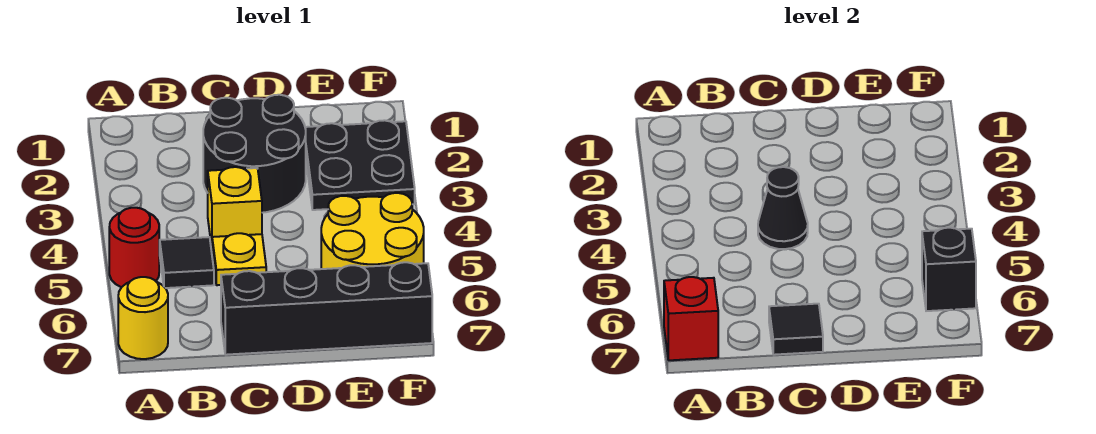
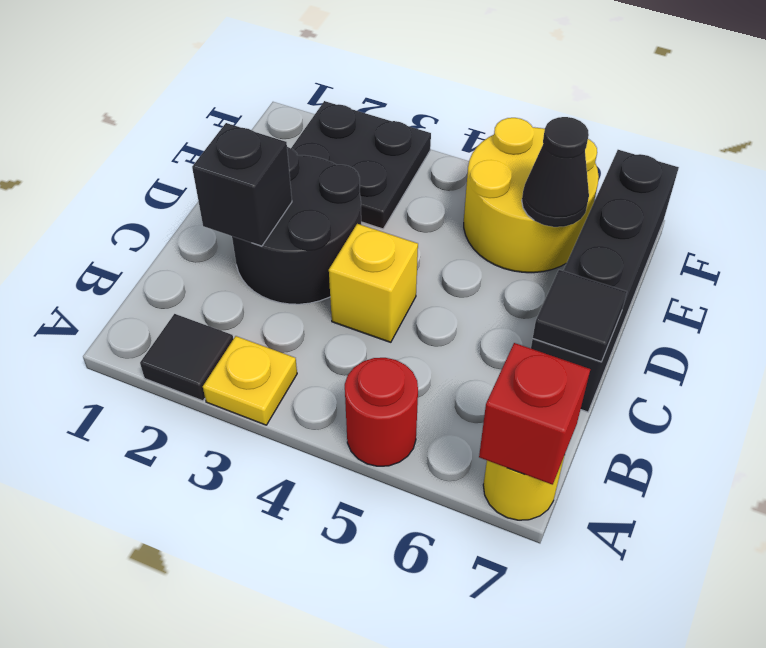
black tile B5 level 1 -> black tile A2 level 1
black cone C4 level 2 -> black cone E6 level 2
yellow plate C5 level 1 -> yellow plate A3 level 1
black brick F6 level 2 -> black brick C2 level 2

